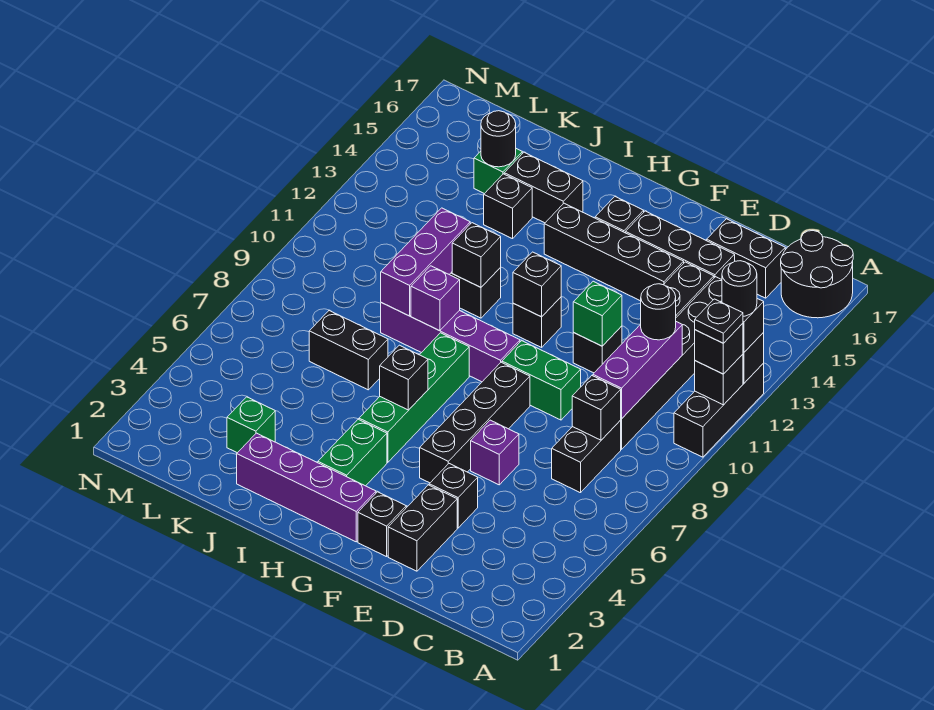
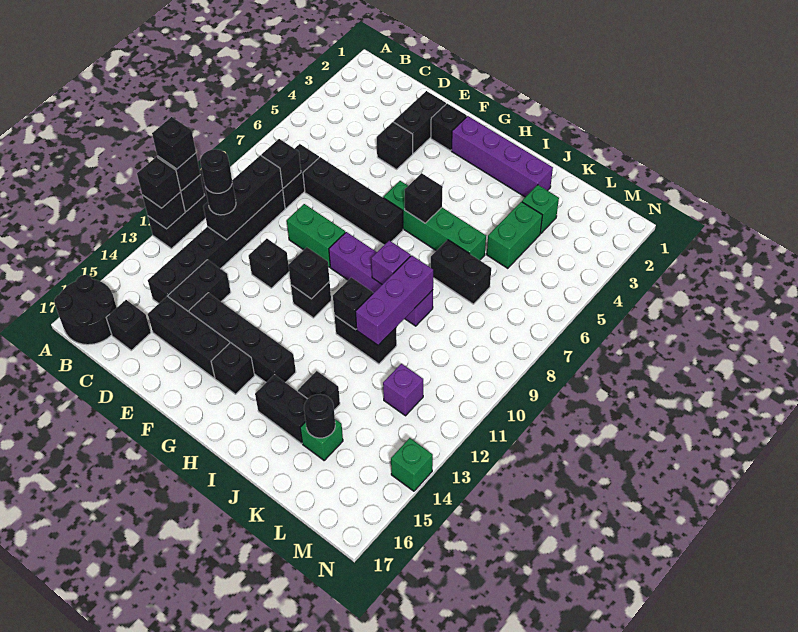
black plate A11 level 4 -> black brick A11 level 4
black round brick A12 level 4 -> black round brick C11 level 4
purple brick C9:C11 level 2 -> black brick C9:C11 level 2
black brick C16:D16 level 1 -> black brick C16 level 1
purple brick E6 level 1 -> purple brick L12 level 1
green brick E11 level 2 -> green brick N14 level 1
black brick F5:F8 level 1 -> black brick D7:G7 level 1
green brick H3:H4 level 1 -> green brick K4:K5 level 1
green brick H5:H8 level 1 -> green brick G6:J6 level 1

